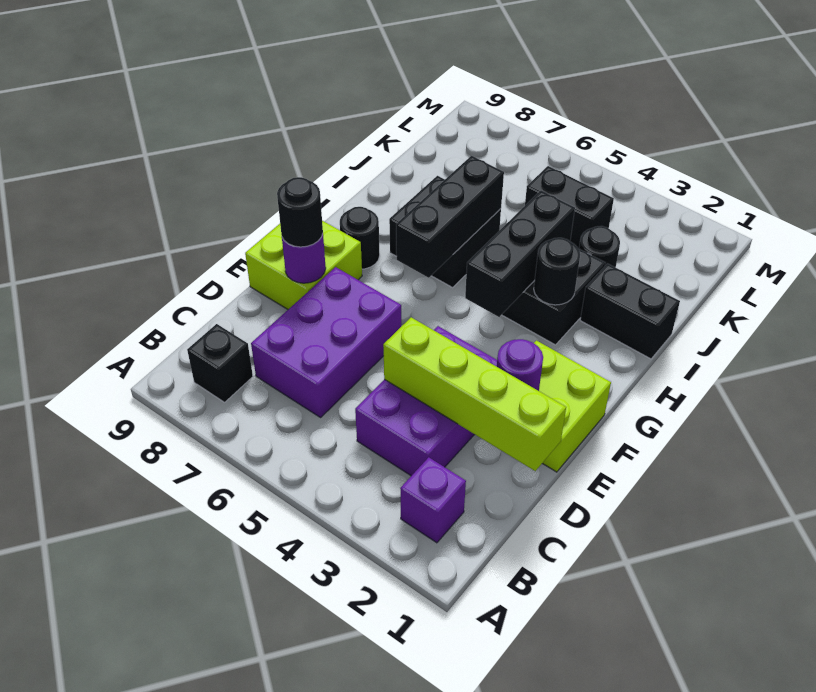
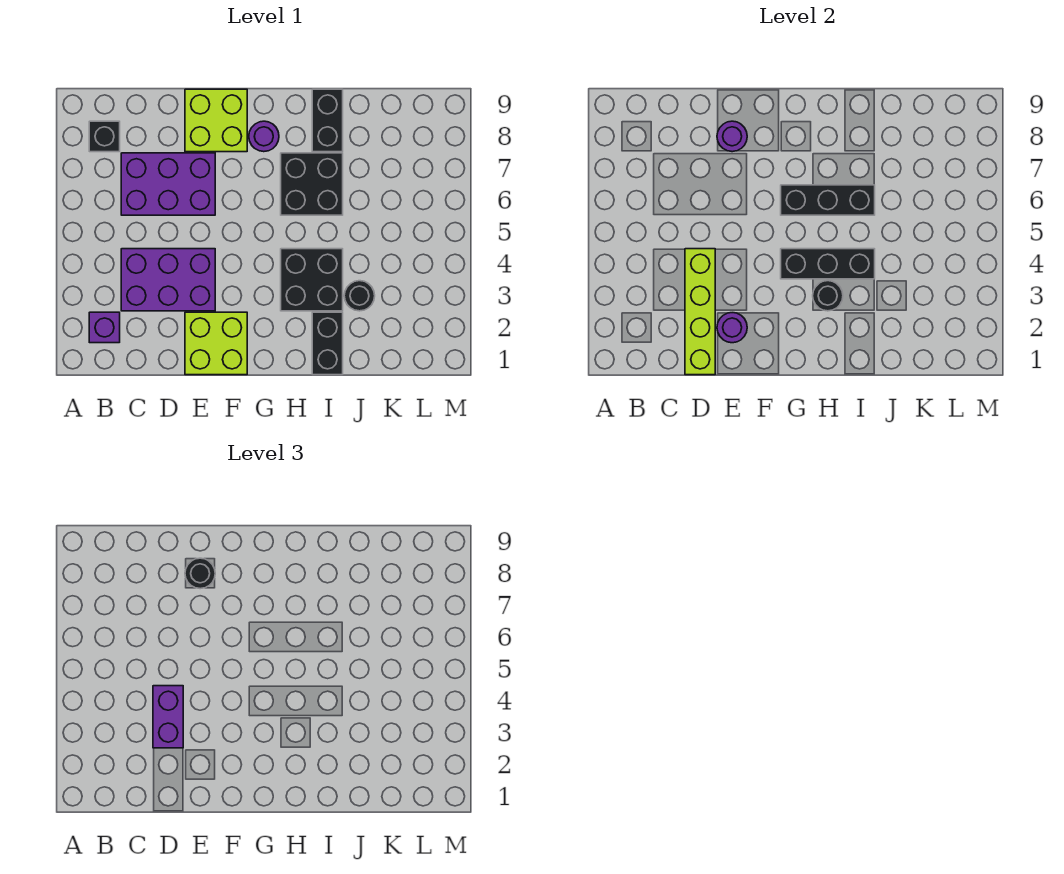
none -> purple brick D3:D4 level 3
black round brick G8 level 1 -> purple round brick G8 level 1
black brick K4:K5 level 1 -> black brick I8:I9 level 1

